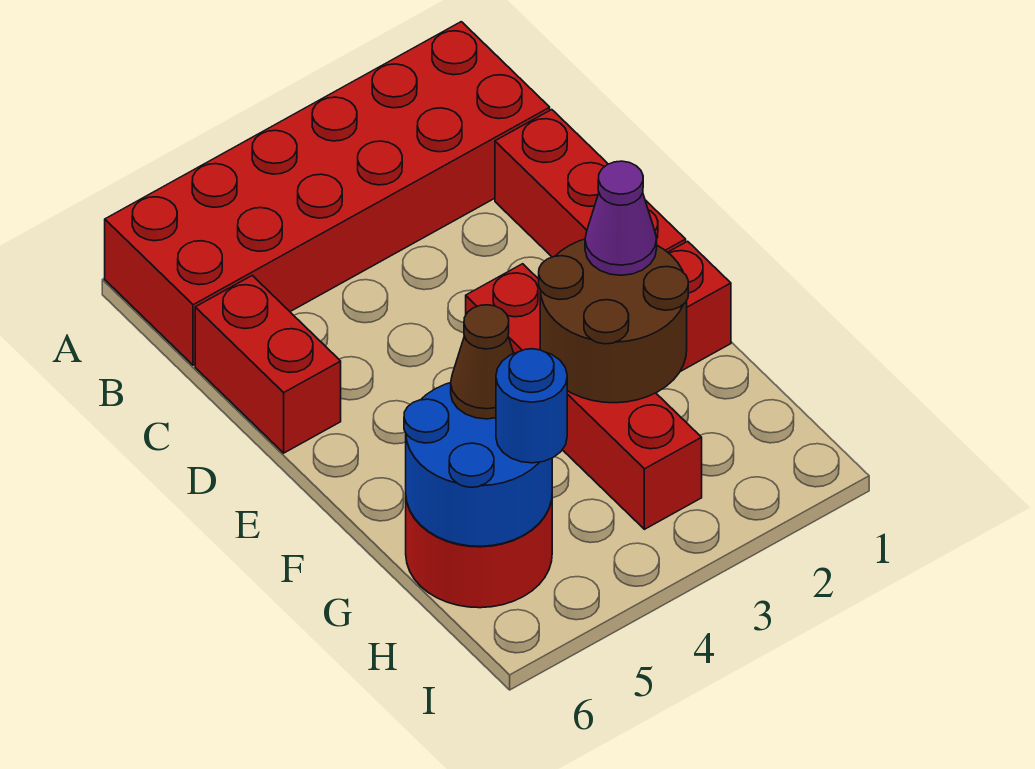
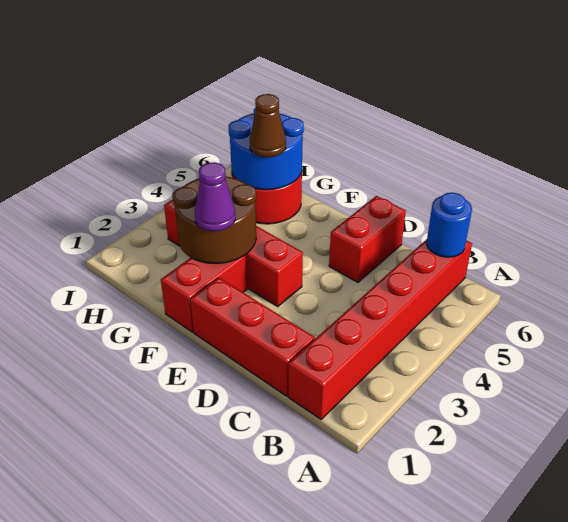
red brick A1:B6 level 1 -> red brick B1:B6 level 1
red brick C6:D6 level 1 -> red brick D5:D6 level 1
blue round brick H5 level 3 -> blue round brick B6 level 2

